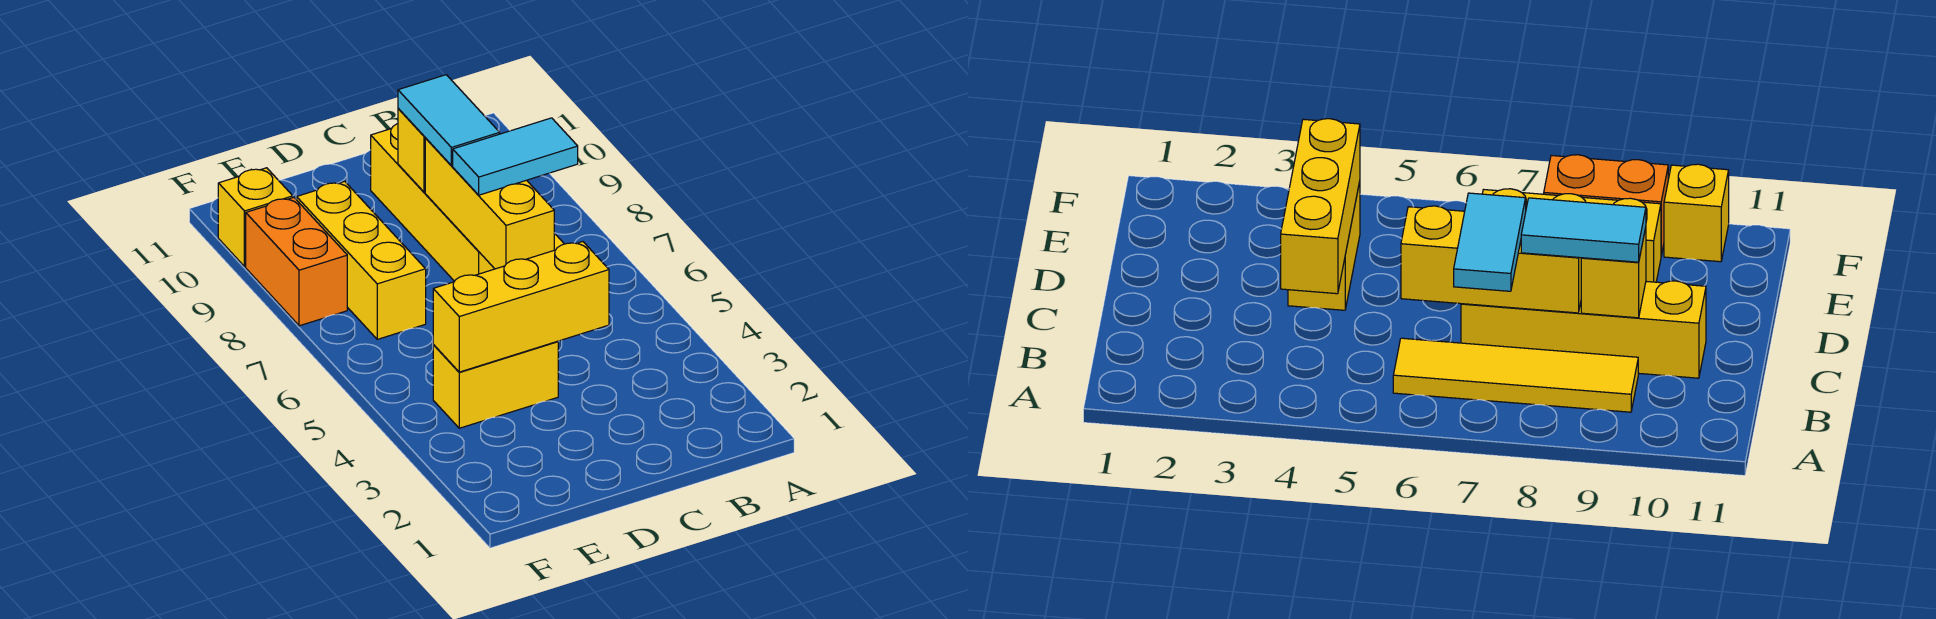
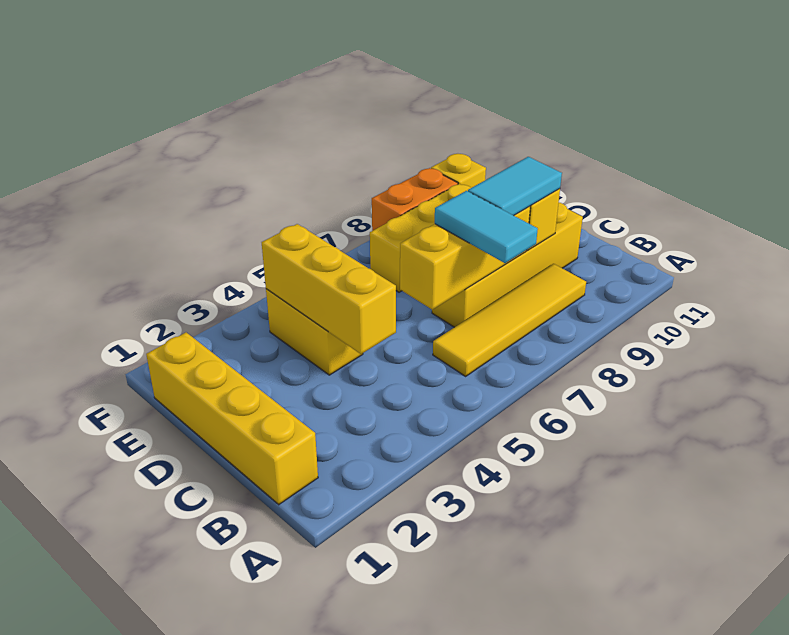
none -> yellow brick B1:E1 level 1

